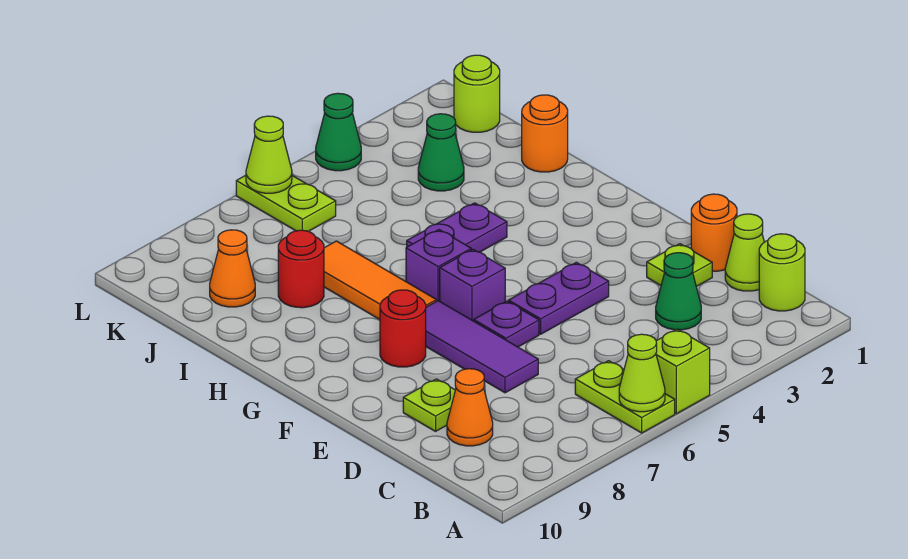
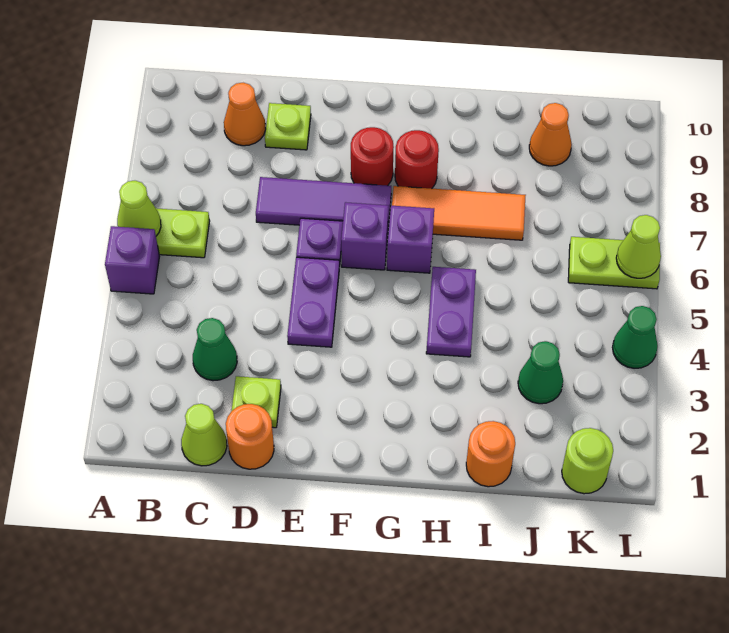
lime brick A5 level 1 -> purple brick A5 level 1
lime round brick B1 level 1 -> none
red round brick I8 level 1 -> red round brick G8 level 1

